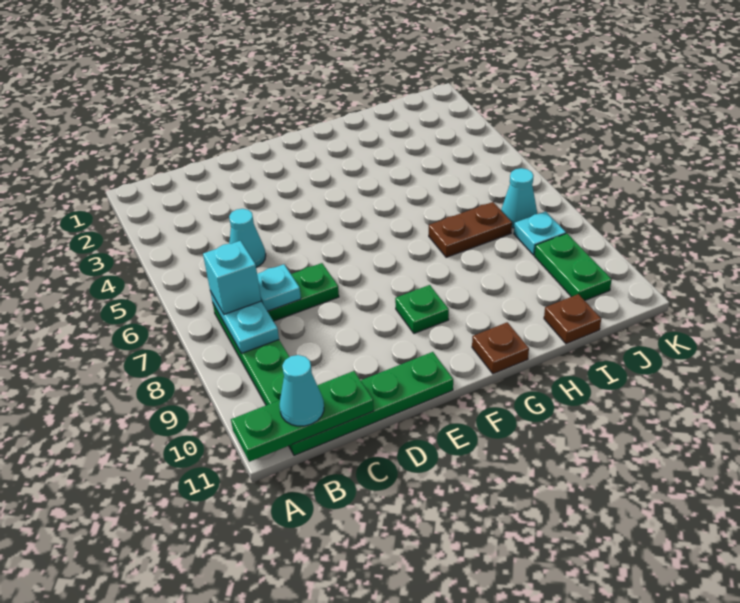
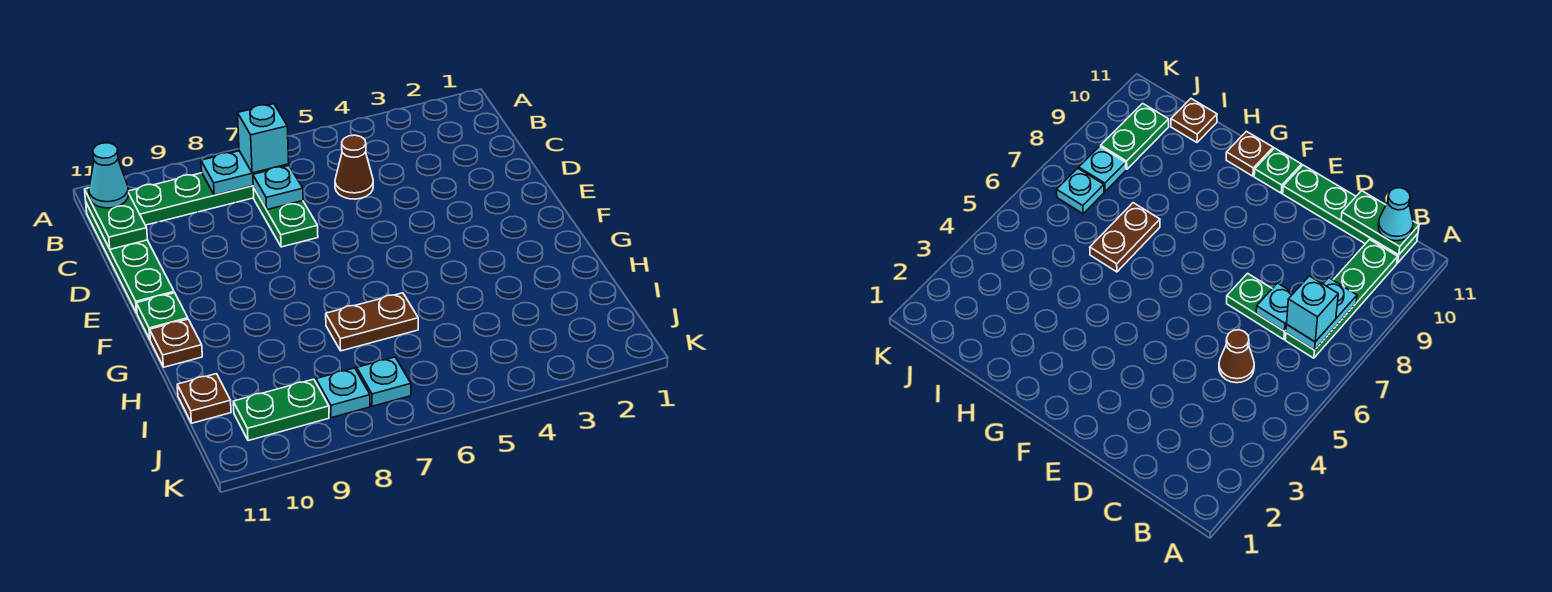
green plate A11:C11 level 2 -> green plate B11:C11 level 2
cyan cone C5 level 1 -> brown cone C5 level 1
green plate F9 level 1 -> green plate F11 level 1
brown plate H7:I7 level 1 -> brown plate H6:H7 level 1
cyan cone J7 level 1 -> cyan plate J7 level 1

